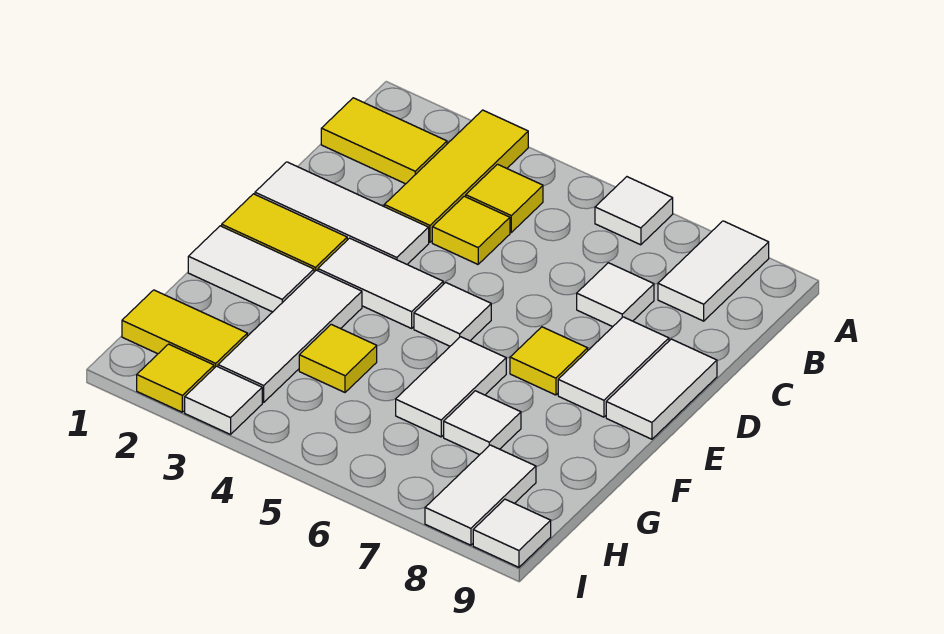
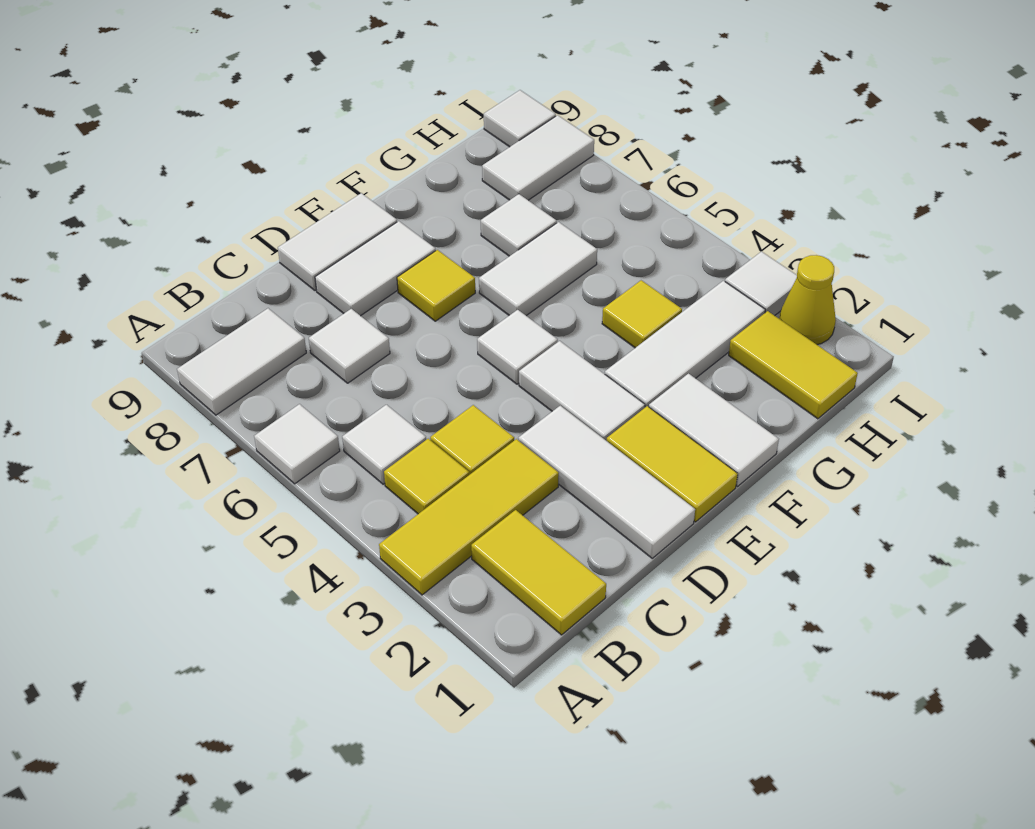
none -> white tile B5 level 1
yellow tile I2 level 1 -> yellow cone I2 level 1

